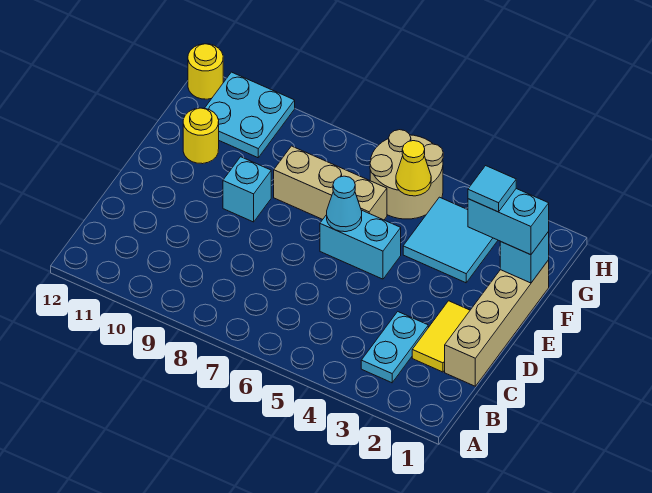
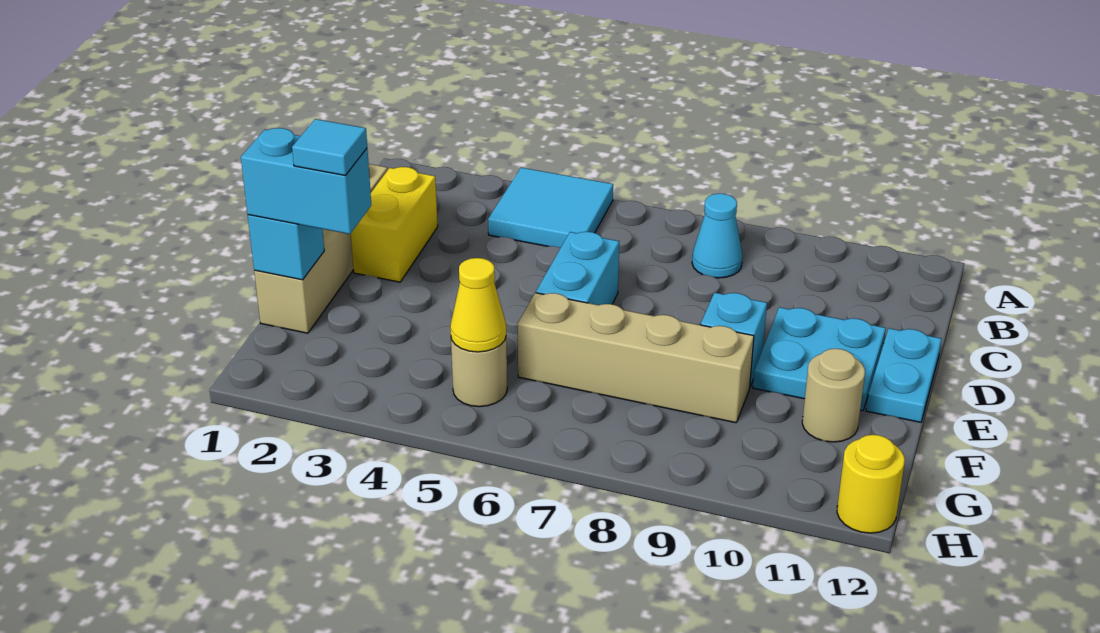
cyan plate B3:C3 level 1 -> cyan plate D12:E12 level 1
yellow tile C2:D2 level 1 -> yellow brick C2:D2 level 1
cyan brick E5:E6 level 1 -> cyan brick D6:E6 level 1
cyan cone E6 level 2 -> cyan cone B8 level 1
cyan tile F3:G4 level 1 -> cyan tile A4:B5 level 1
tan brick F6:F8 level 1 -> tan brick F6:F9 level 1
yellow round brick F11 level 1 -> tan round brick F11 level 1
tan round brick G5:H6 level 1 -> tan round brick G5 level 1
cyan plate G10:H11 level 1 -> cyan plate D10:E11 level 1

